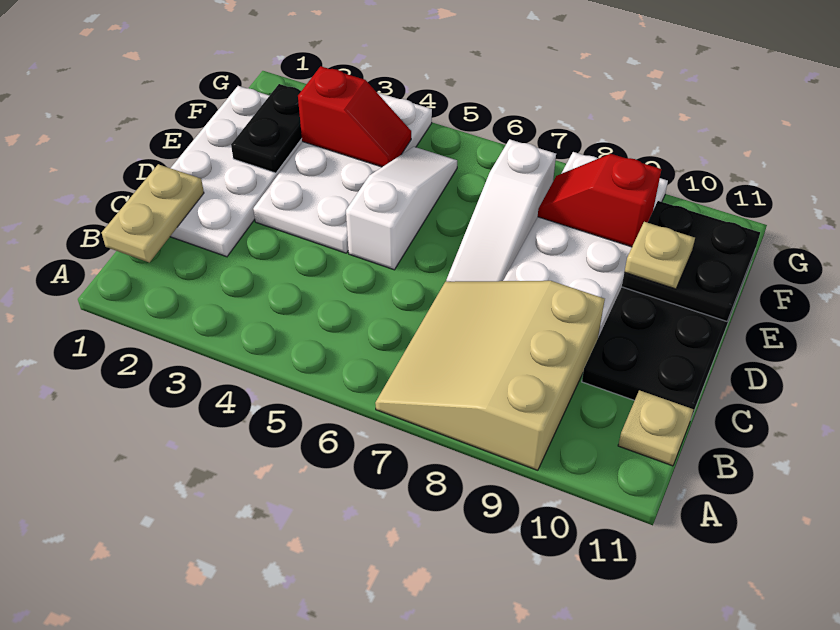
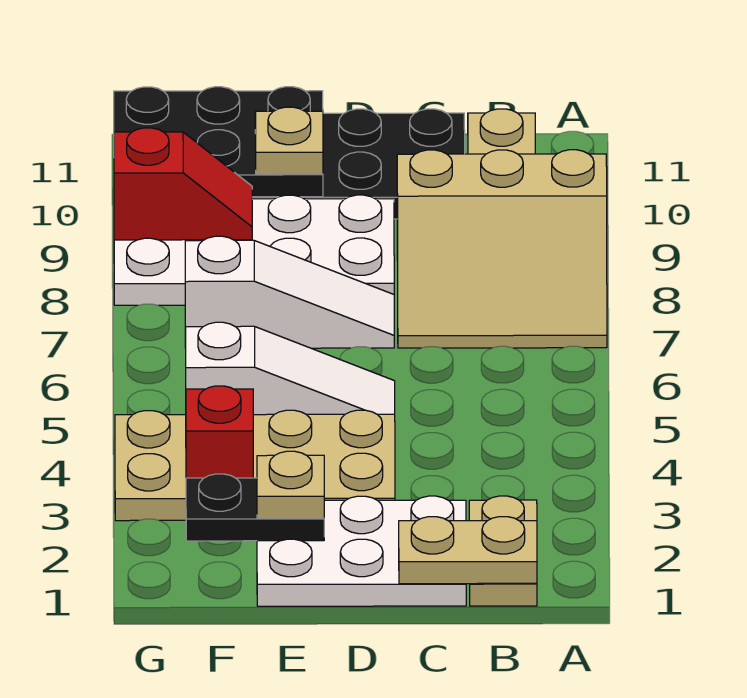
none -> tan plate B1:B2 level 1
white plate C1:F2 level 1 -> white plate C1:E2 level 1
white plate D3:G4 level 1 -> tan plate D3:G4 level 1
white slope D5:F5 level 1 top D -> white slope D5:F5 level 1 top F
none -> tan plate E2 level 3
black plate E10:F11 level 2 -> black plate E10:G11 level 2
red slope F8:F9 level 2 top 9 -> red slope F9:G9 level 2 top G

